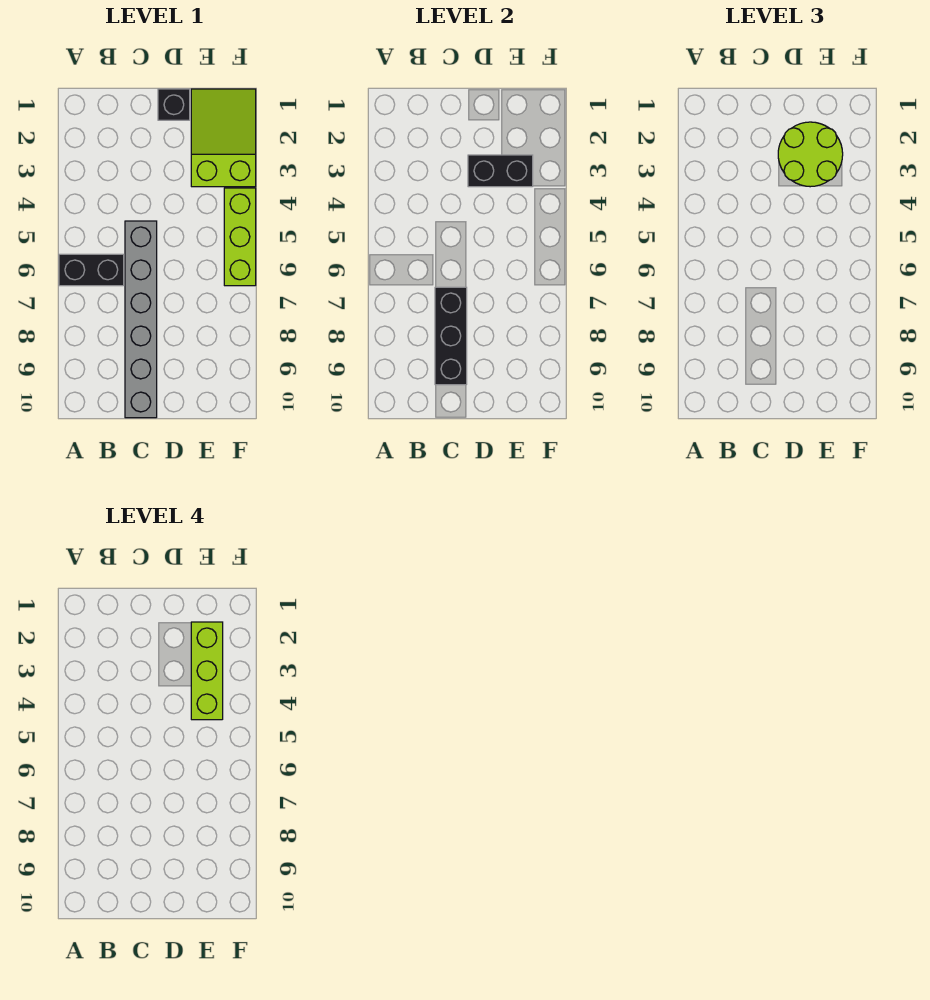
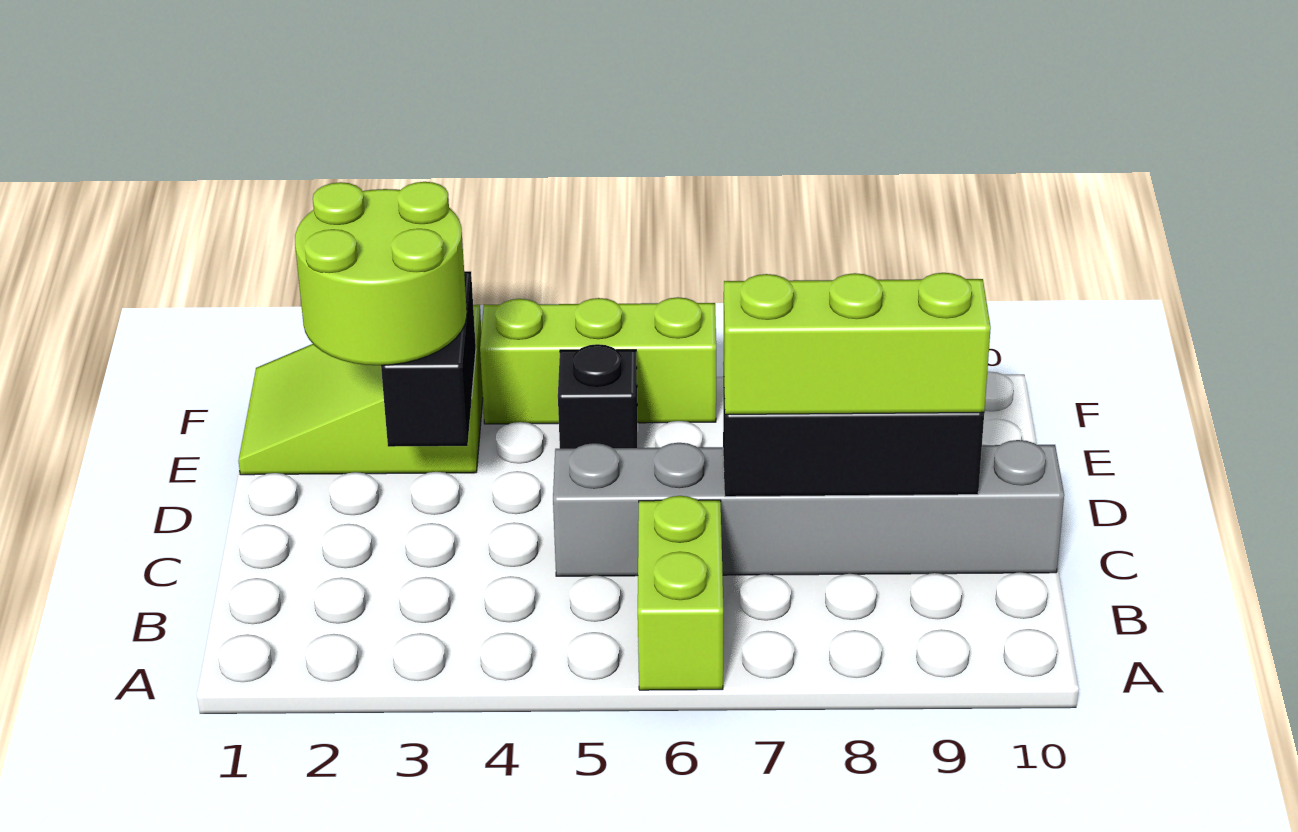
black brick A6:B6 level 1 -> lime brick A6:B6 level 1
black brick D1 level 1 -> black brick E5 level 1
lime brick E2:E4 level 4 -> lime brick C7:C9 level 3

